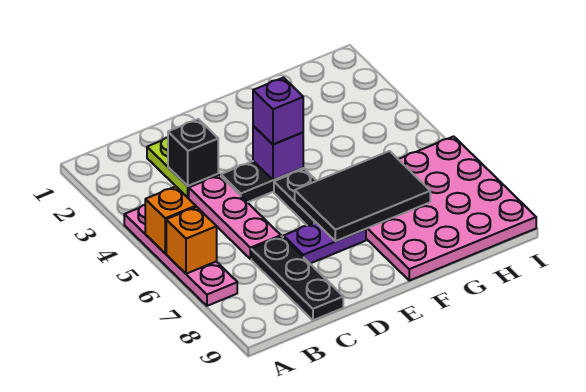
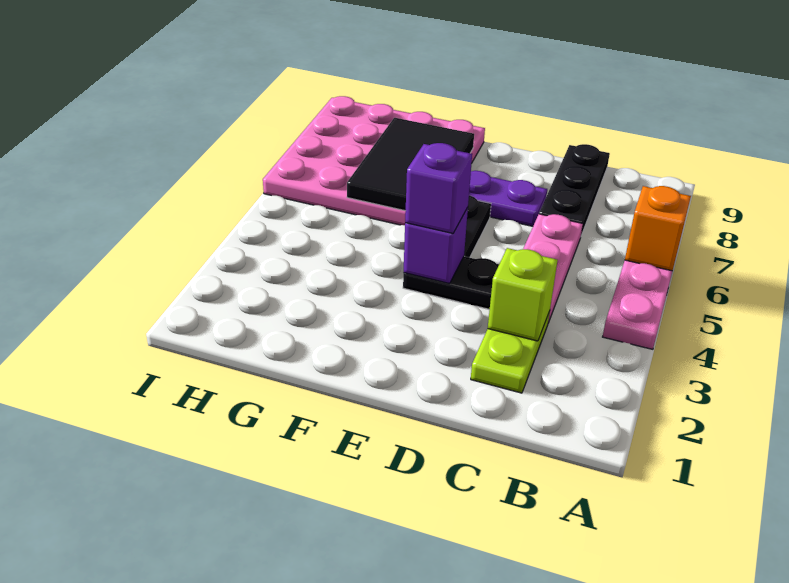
orange brick A5 level 2 -> none
black brick C3 level 2 -> lime brick C3 level 2
black tile E6:G7 level 2 -> black tile F6:G8 level 2

